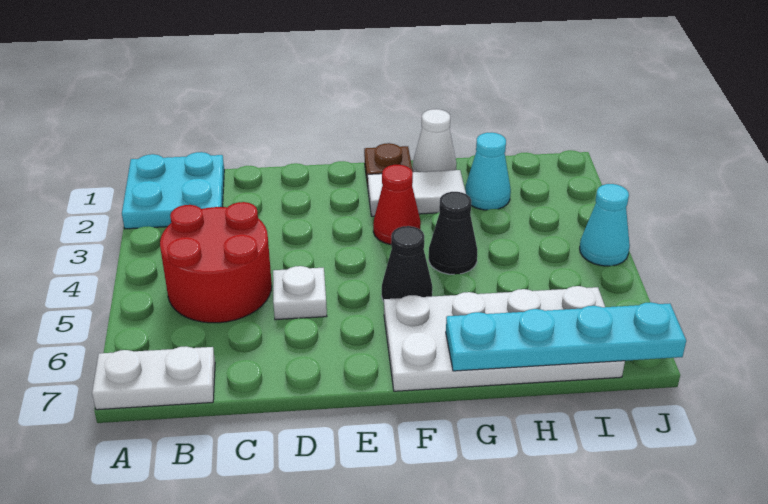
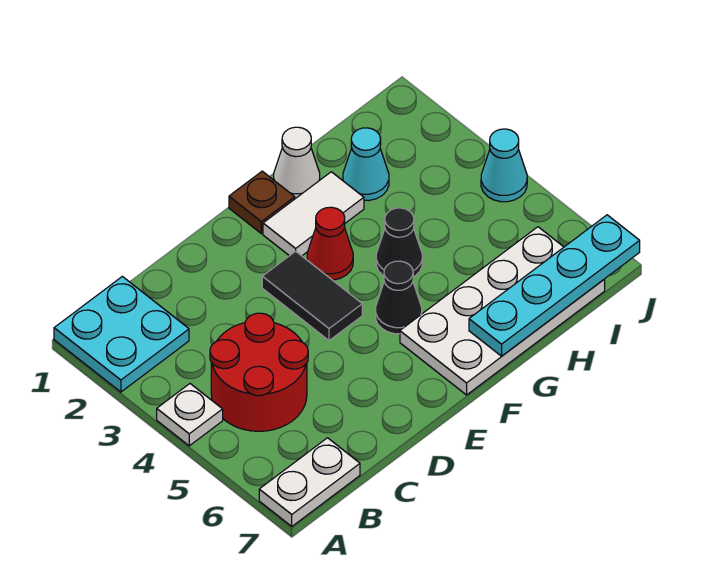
white plate D5 level 1 -> white plate A4 level 1
none -> black tile E3:E4 level 1

